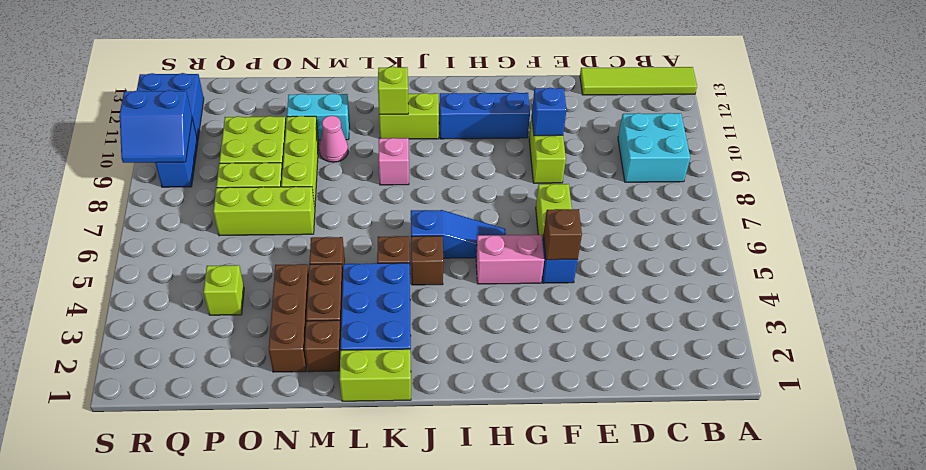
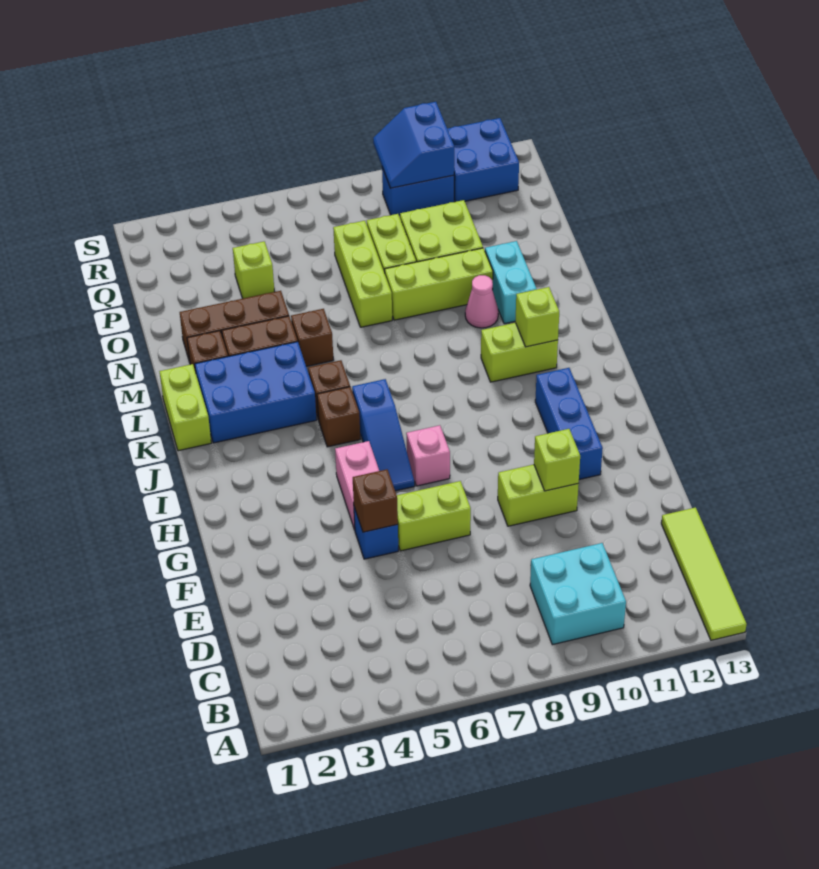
blue brick F10 level 2 -> lime brick F10 level 2
lime brick J11:K11 level 1 -> lime brick K10:K11 level 1
pink brick K9 level 1 -> pink brick H7 level 1

